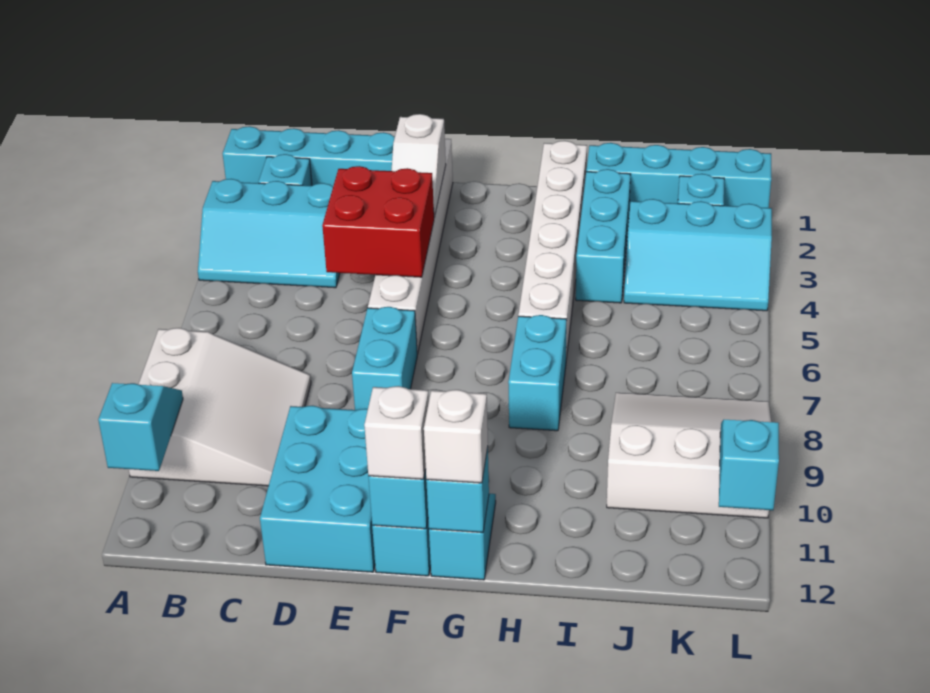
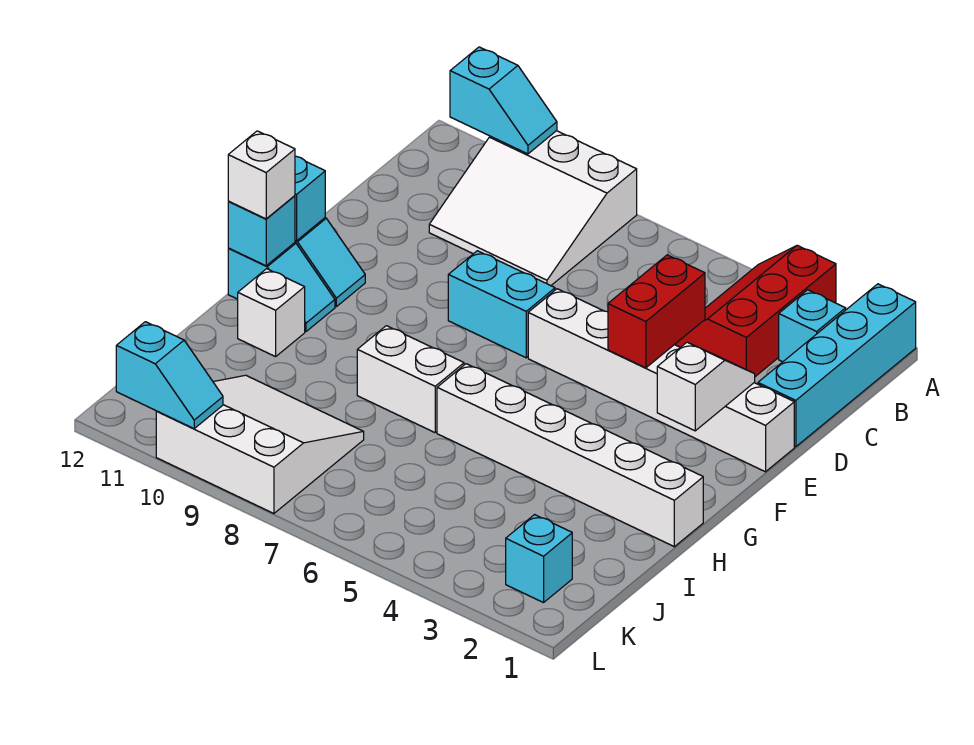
cyan slope A3:C4 level 1 top 3 -> red slope A3:C4 level 1 top 3
red brick D4:E5 level 2 -> red brick D4:E4 level 2
cyan brick D10:E12 level 1 -> none
white slope E2:E3 level 2 top 2 -> white slope E2:F2 level 2 top F
white brick F12 level 3 -> white brick H11 level 1
cyan brick H7:H8 level 1 -> white brick H7:H8 level 1
cyan brick I1:L1 level 1 -> none
cyan brick I2:I4 level 1 -> none
cyan slope J3:L4 level 1 top 3 -> none
white slope J8:L10 level 1 top 10 -> white slope J8:L10 level 1 top L

